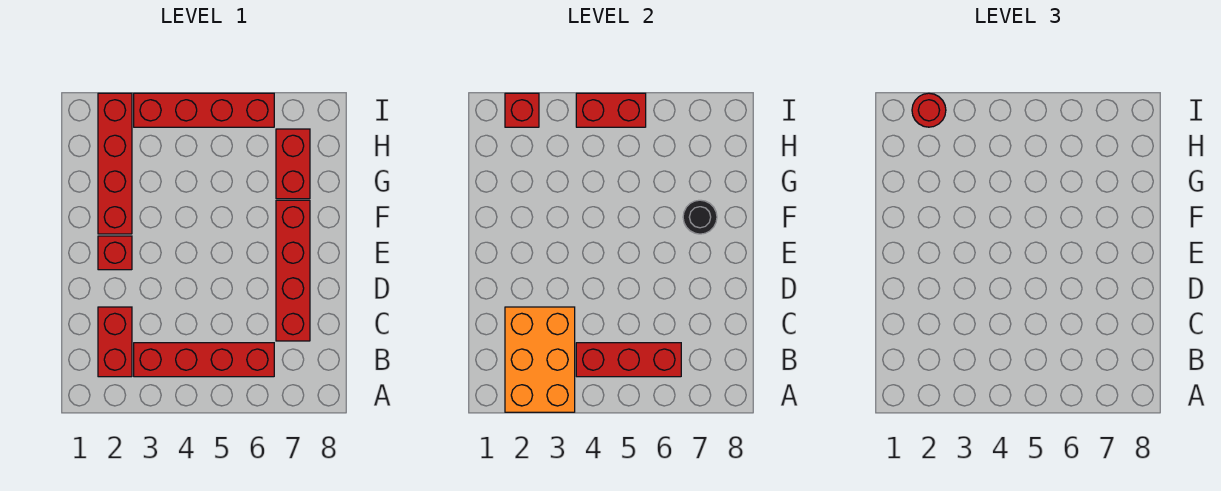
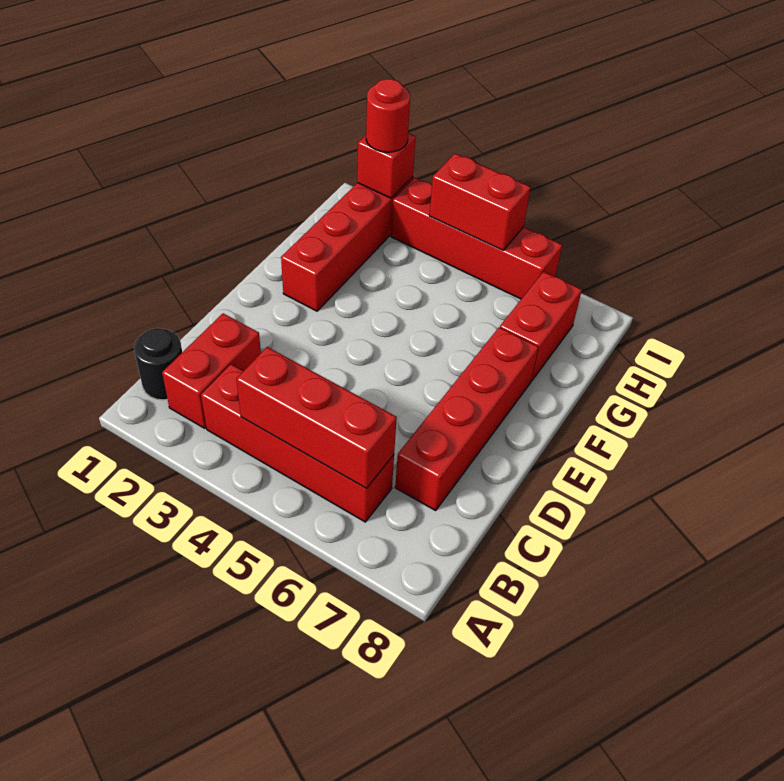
orange brick A2:C3 level 2 -> none
red brick E2 level 1 -> none
black round brick F7 level 2 -> black round brick B1 level 1

